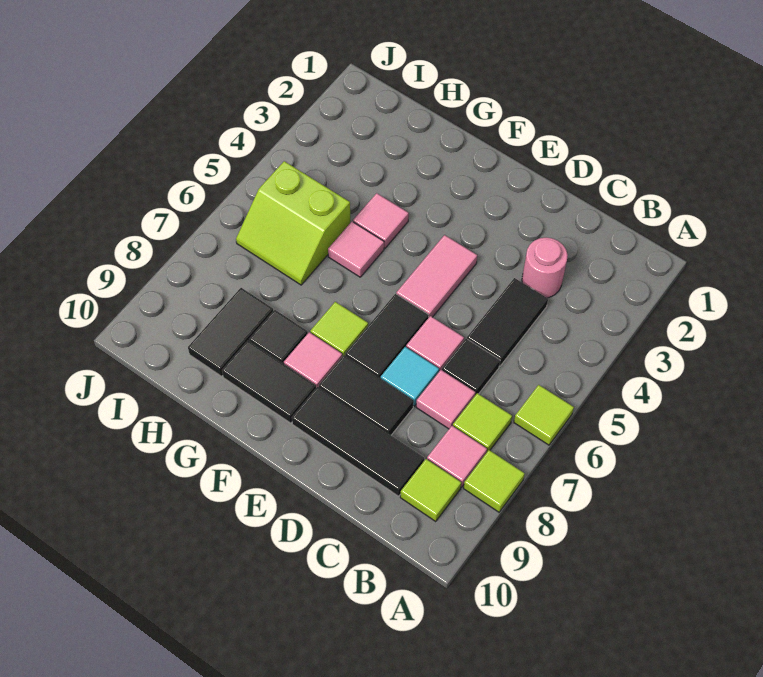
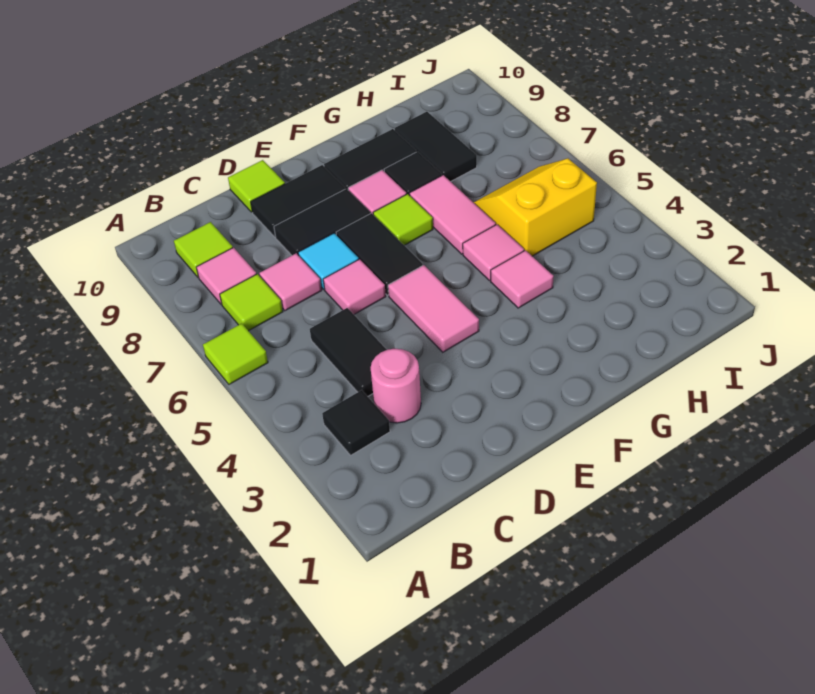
lime tile A8 level 1 -> lime tile D10 level 1
black tile C6 level 1 -> black tile B3 level 1
black tile C9:E9 level 1 -> black tile D9:E9 level 1
none -> pink tile G6:G7 level 1
lime slope H5:I6 level 1 top 5 -> yellow slope H5:I6 level 1 top 5

